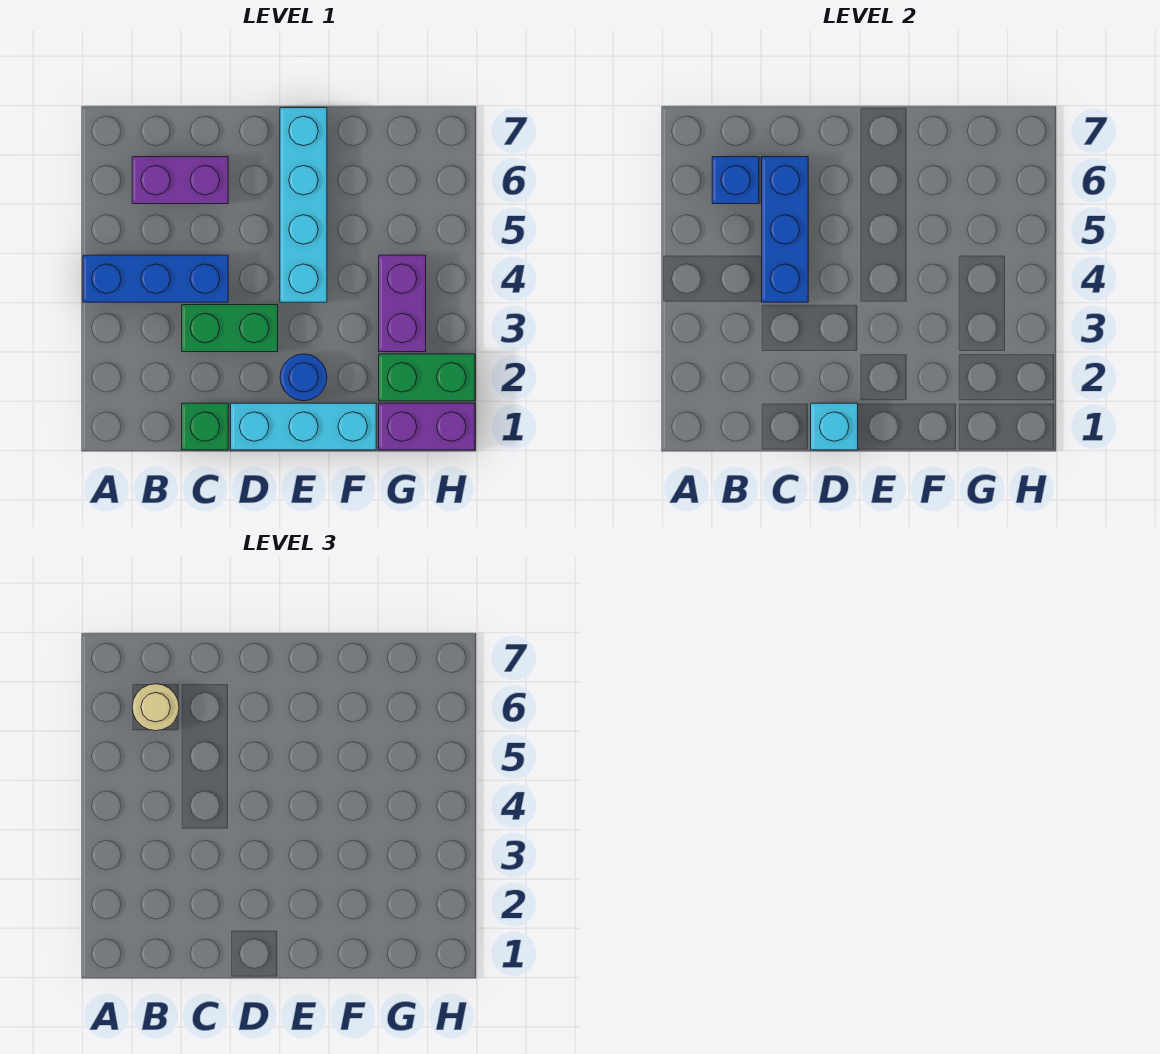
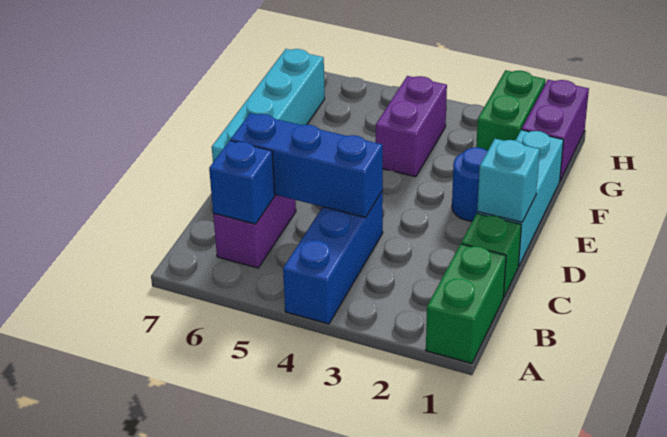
tan round brick B6 level 3 -> none
green brick C3:D3 level 1 -> green brick A1:B1 level 1
cyan brick E4:E7 level 1 -> cyan brick D7:G7 level 1
purple brick G3:G4 level 1 -> purple brick F4:G4 level 1

